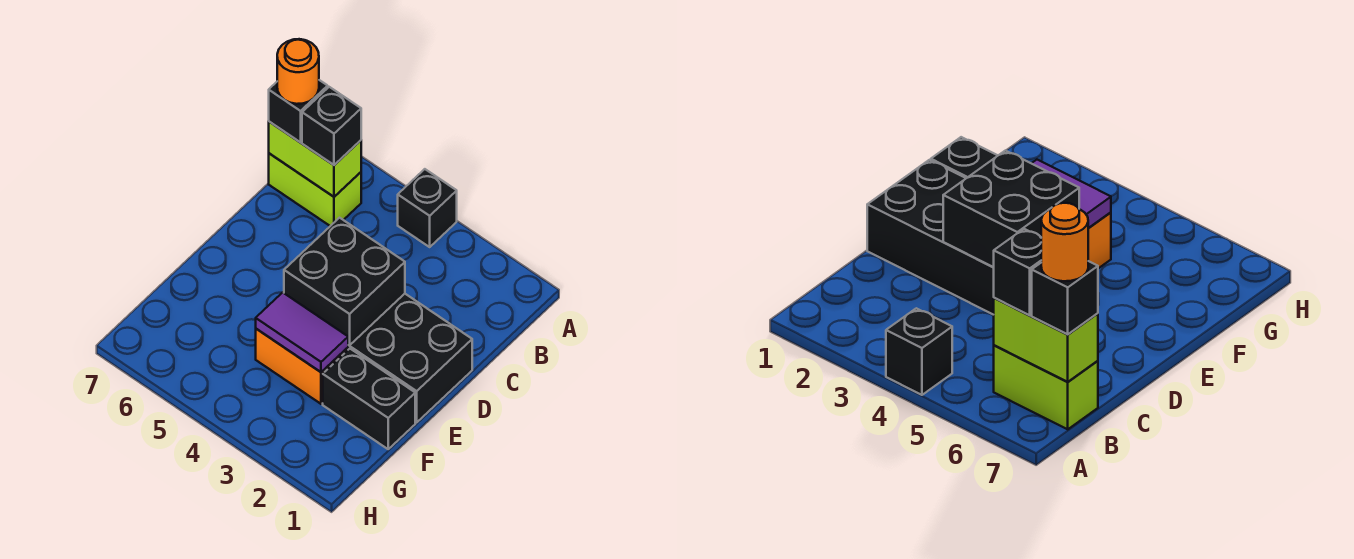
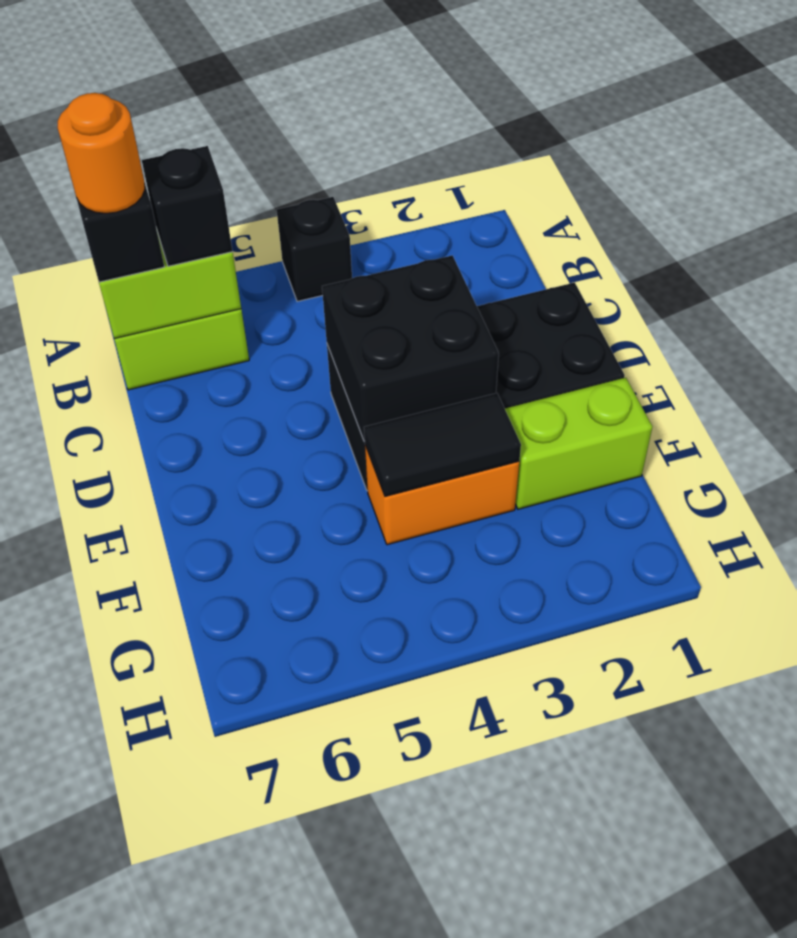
black brick F1:F2 level 1 -> lime brick F1:F2 level 1
purple tile F3:F4 level 2 -> black tile F3:F4 level 2

